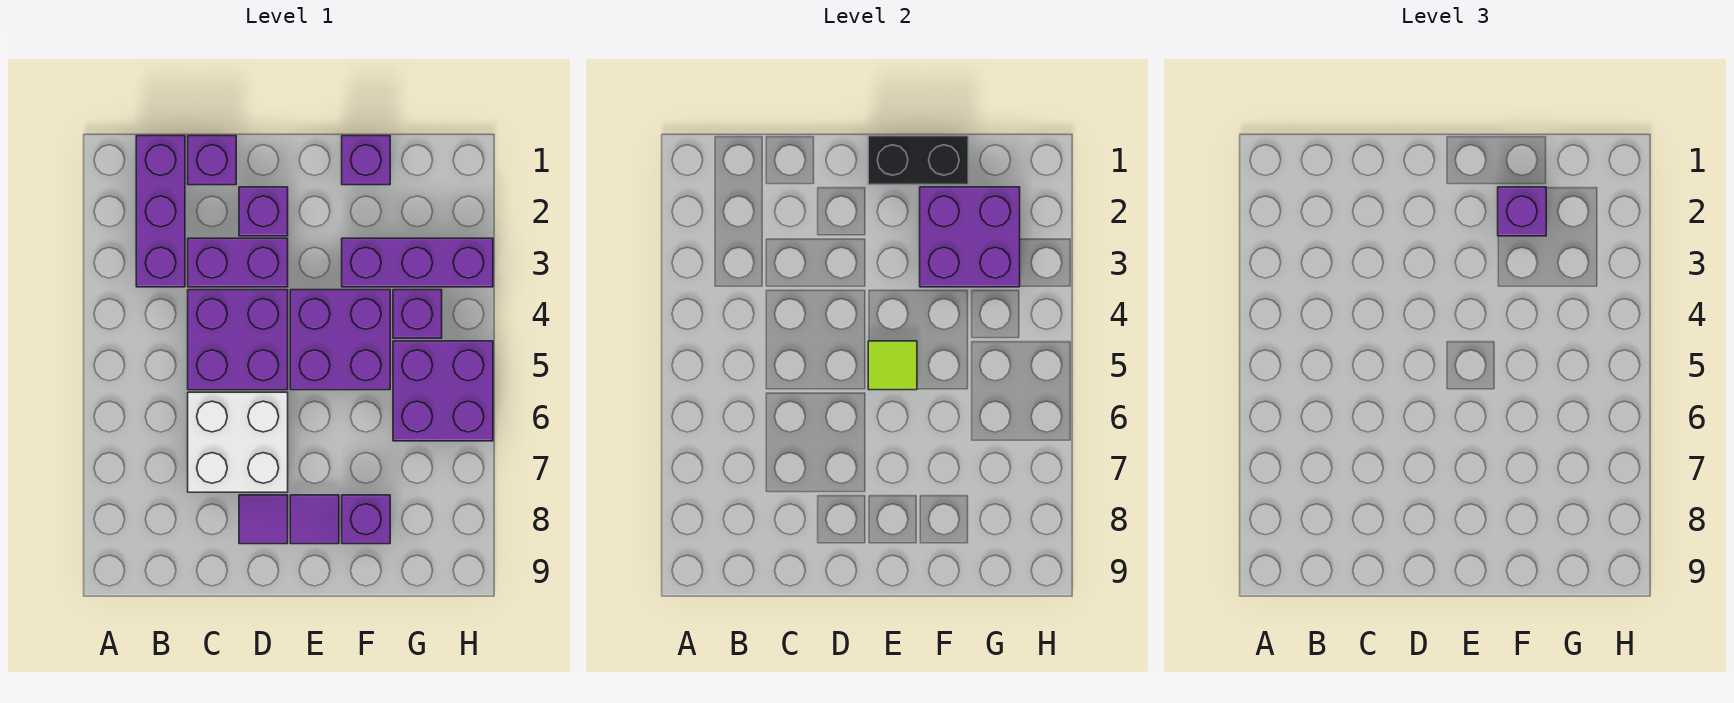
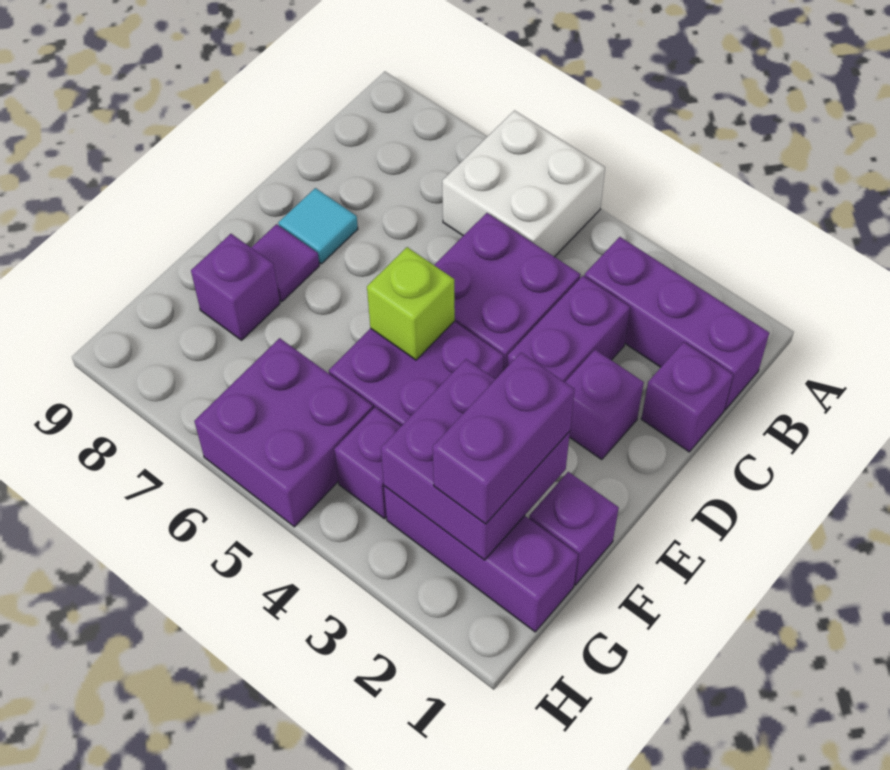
white brick C6:D7 level 1 -> white brick A5:B6 level 1
purple tile D8 level 1 -> cyan tile D8 level 1
black brick E1:F1 level 2 -> none
lime tile E5 level 2 -> lime brick E5 level 2
purple brick F2 level 3 -> purple brick F2:G2 level 3
purple brick F3:H3 level 1 -> purple brick G1:G3 level 1

